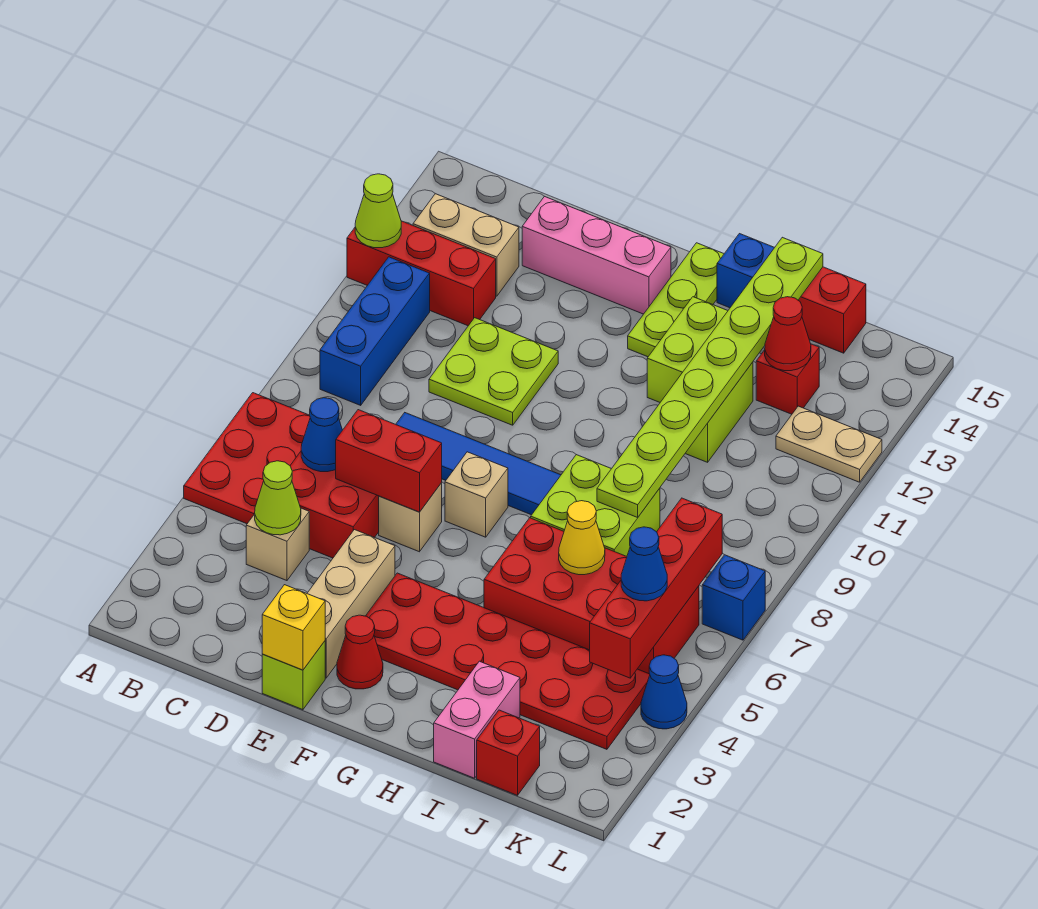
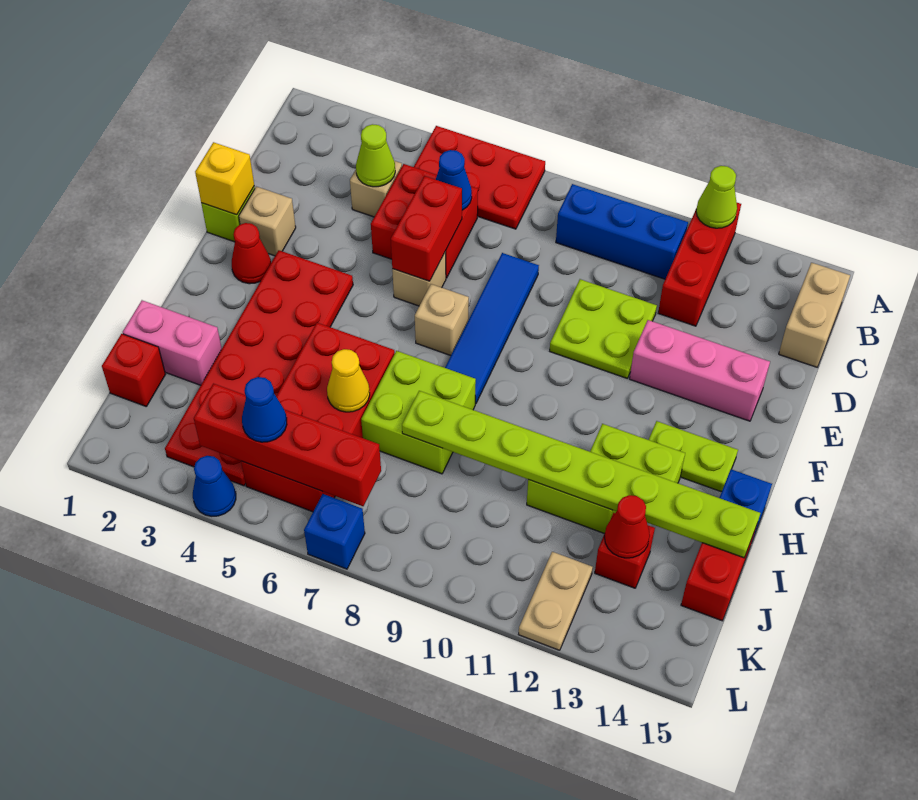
tan brick B13:C13 level 1 -> tan brick B15:C15 level 1
pink brick D14:F14 level 1 -> pink brick E12:E14 level 1
tan brick E2:E4 level 1 -> tan brick E2 level 1
lime plate G13:G15 level 1 -> lime plate G13:G14 level 1

